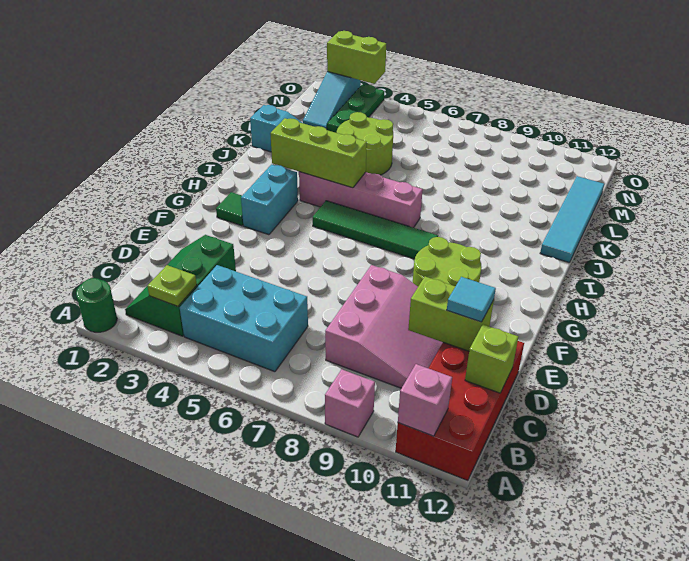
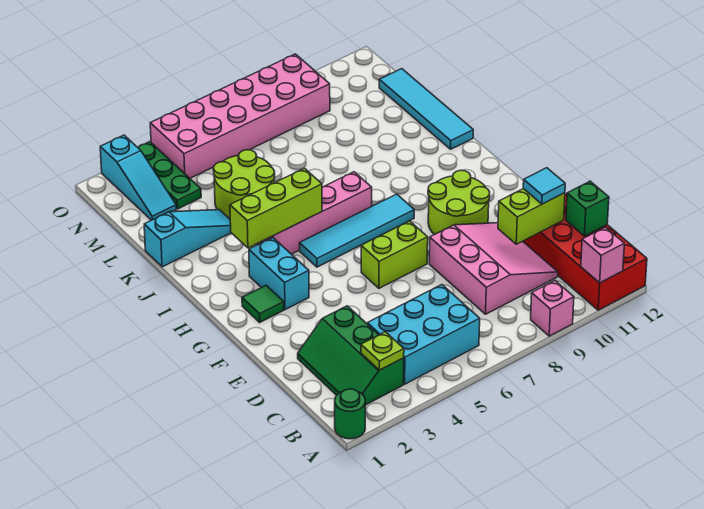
lime brick C12 level 2 -> green brick C12 level 2
green tile H5:H8 level 1 -> cyan tile H5:H8 level 1
none -> pink brick N4:O9 level 1
lime brick O2:O3 level 2 -> lime brick F6:F7 level 1

